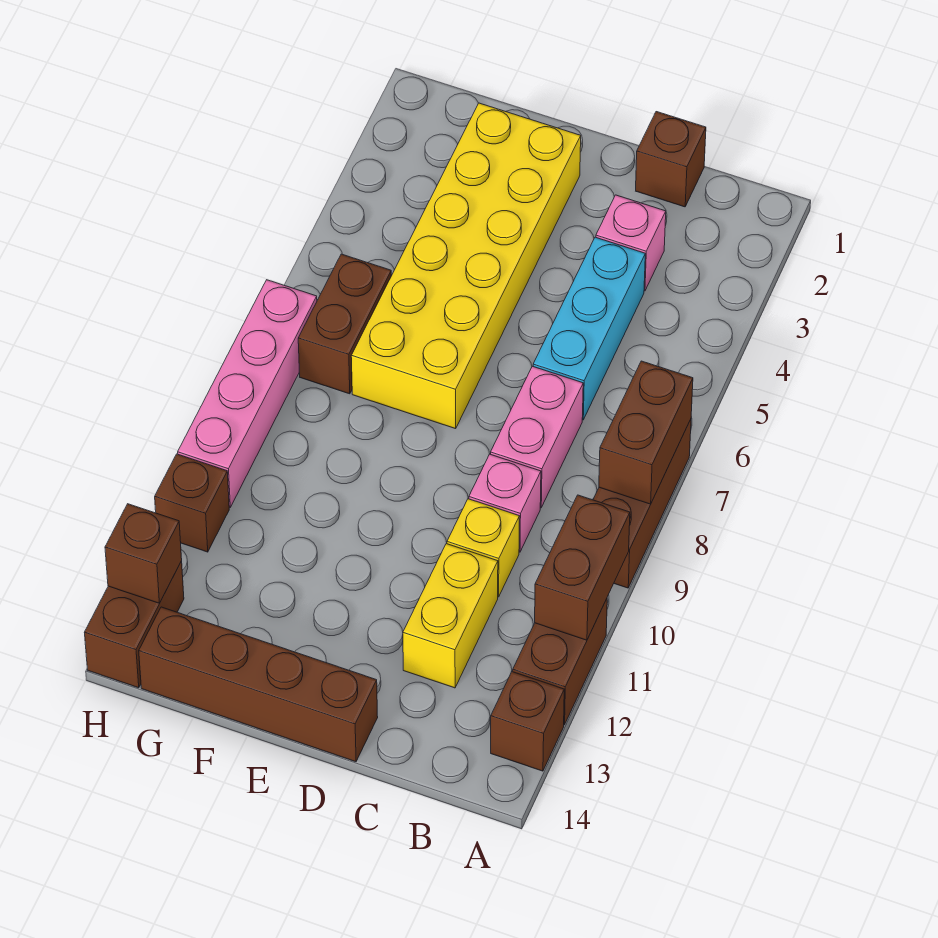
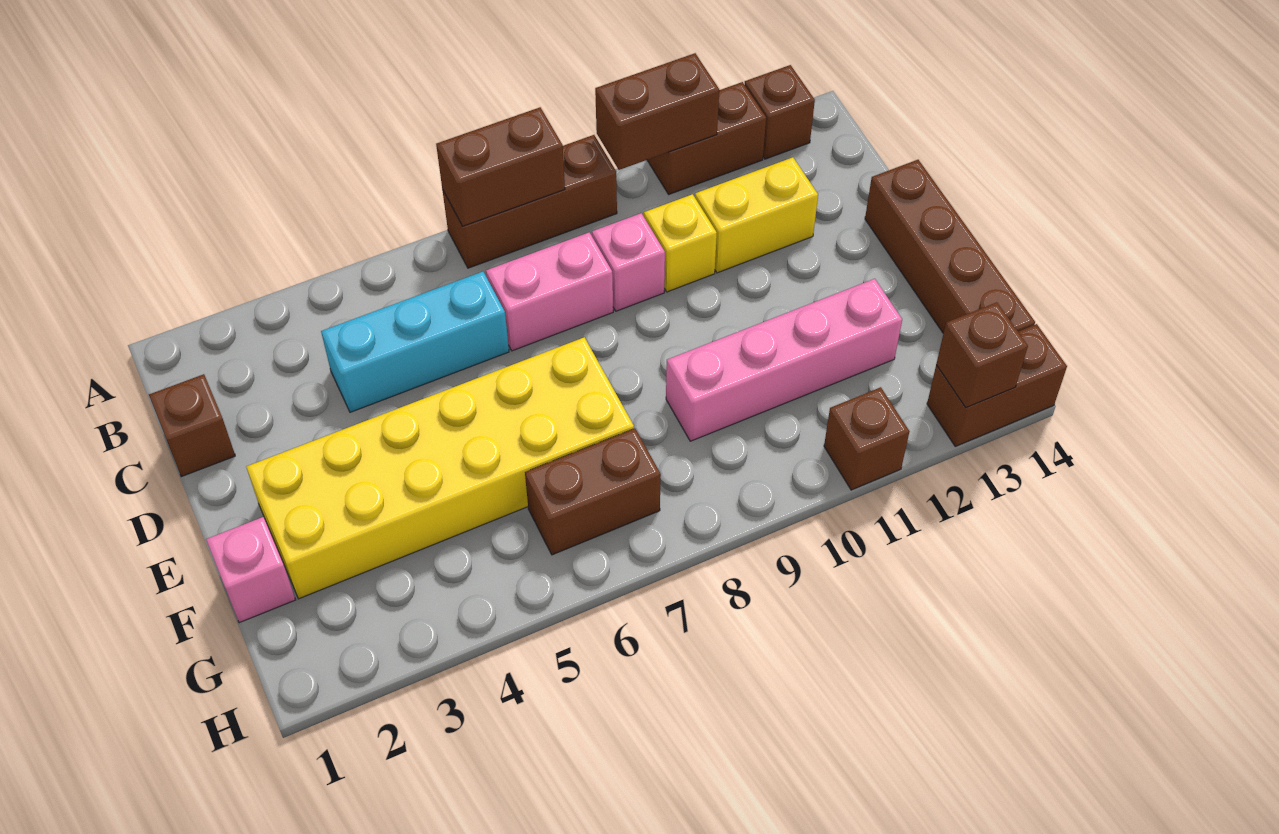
pink brick C3 level 1 -> pink brick F1 level 1
pink brick H7:H10 level 1 -> pink brick F9:F12 level 1

